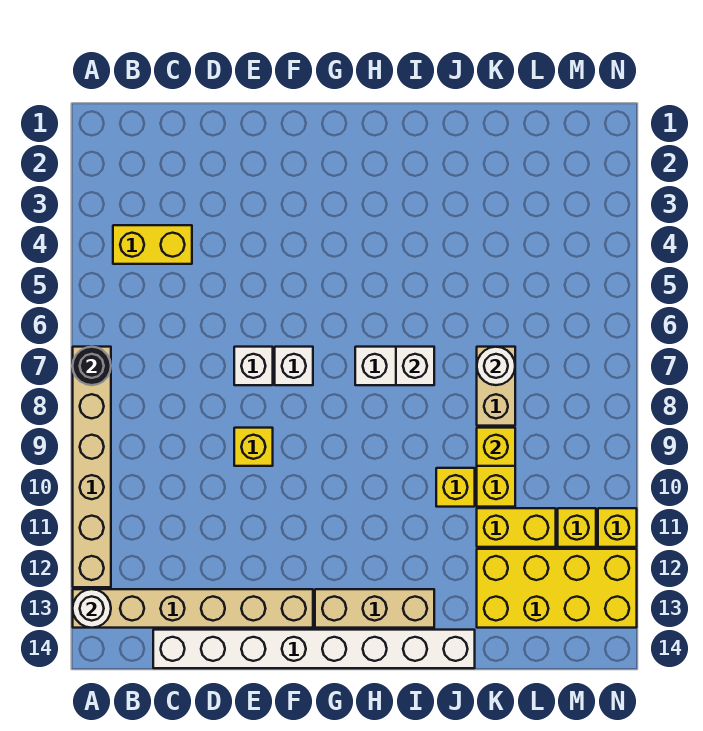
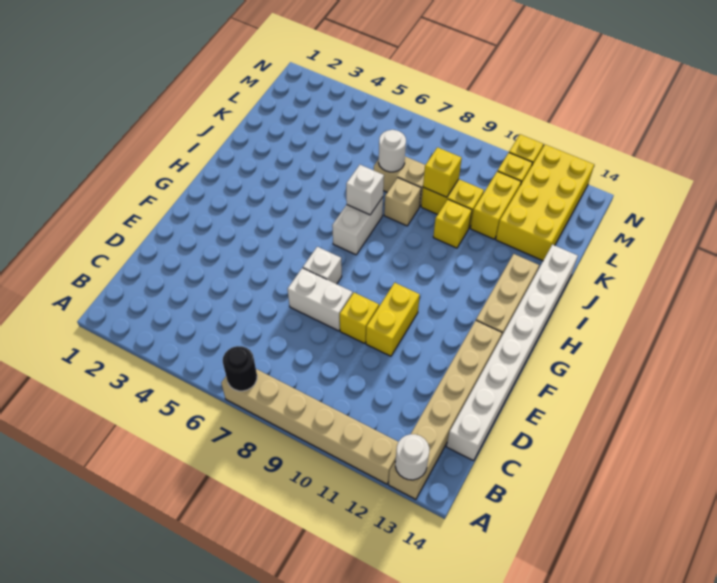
yellow brick B4:C4 level 1 -> yellow brick E10:F10 level 1
white brick E7 level 1 -> white brick E7:E8 level 1
none -> tan brick J8 level 1

